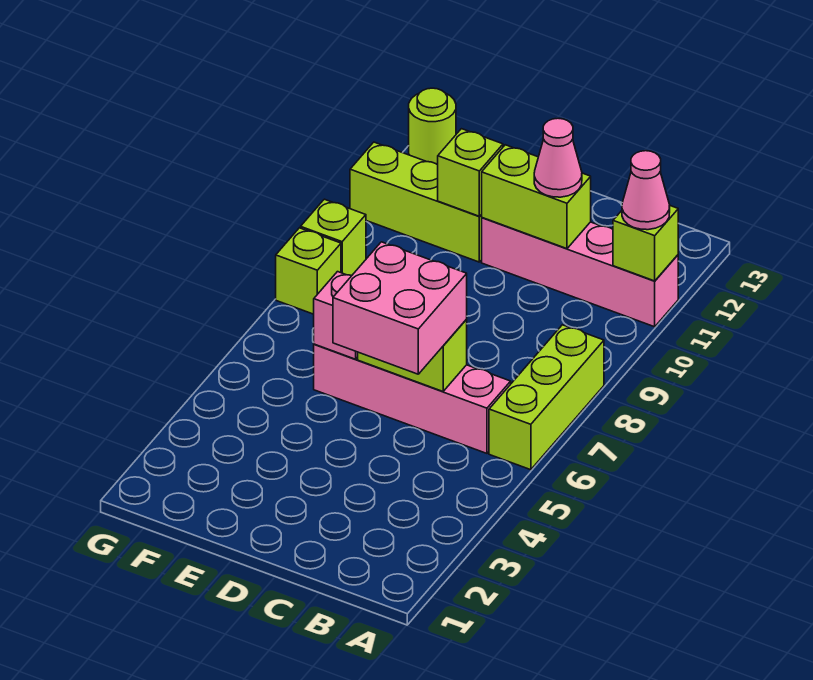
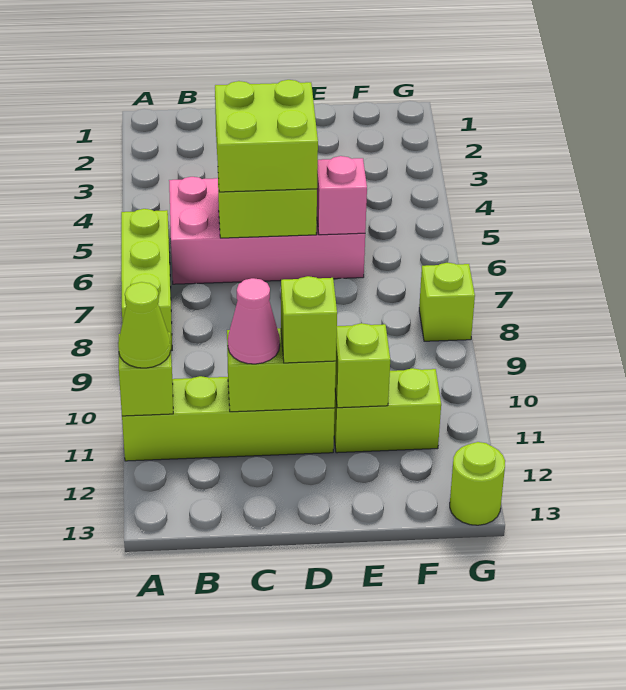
pink brick A11:D11 level 1 -> lime brick A11:D11 level 1
pink cone A11 level 3 -> lime cone A11 level 3
pink brick B6:E6 level 1 -> pink brick B5:E6 level 1
pink brick C5:D6 level 3 -> lime brick C5:D6 level 3
lime brick E11:G11 level 1 -> lime brick E11:F11 level 1
lime brick G9 level 1 -> lime brick D11 level 3

